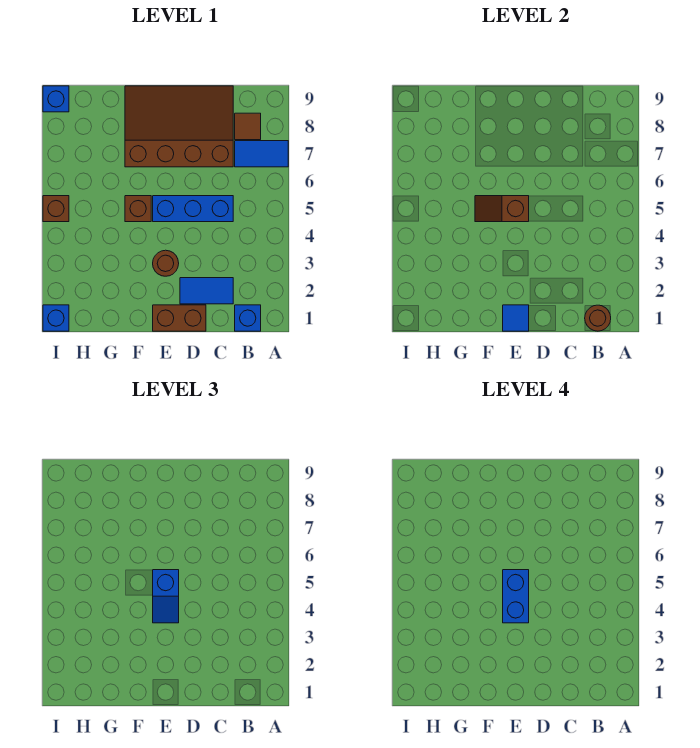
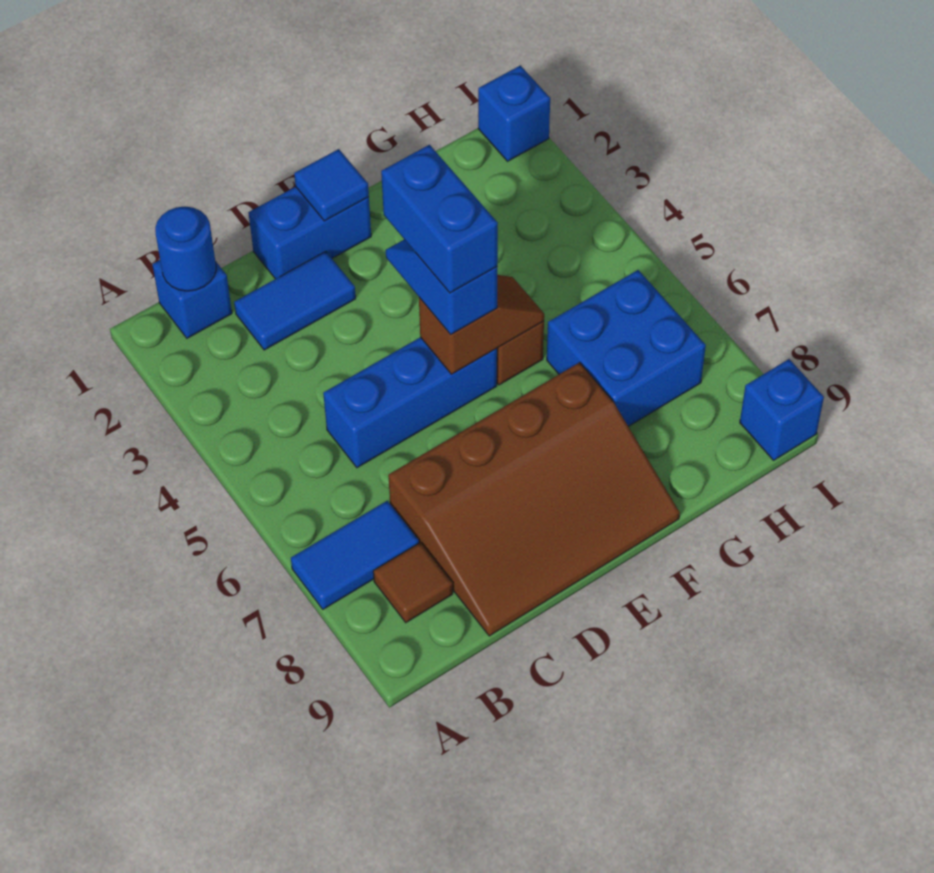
brown round brick B1 level 2 -> blue round brick B1 level 2
brown brick D1:E1 level 1 -> blue brick D1:E1 level 1
brown round brick E3 level 1 -> none
none -> blue brick G6:H7 level 1
brown brick I5 level 1 -> none

